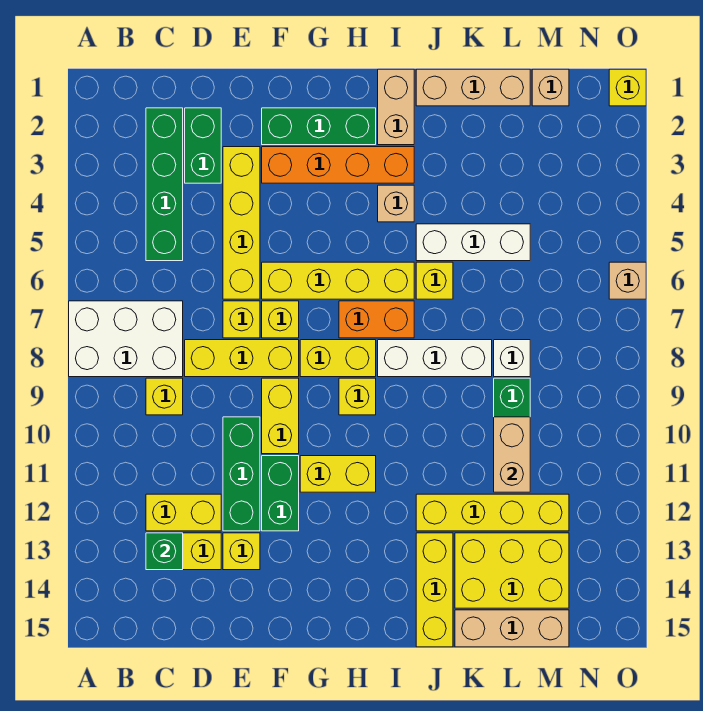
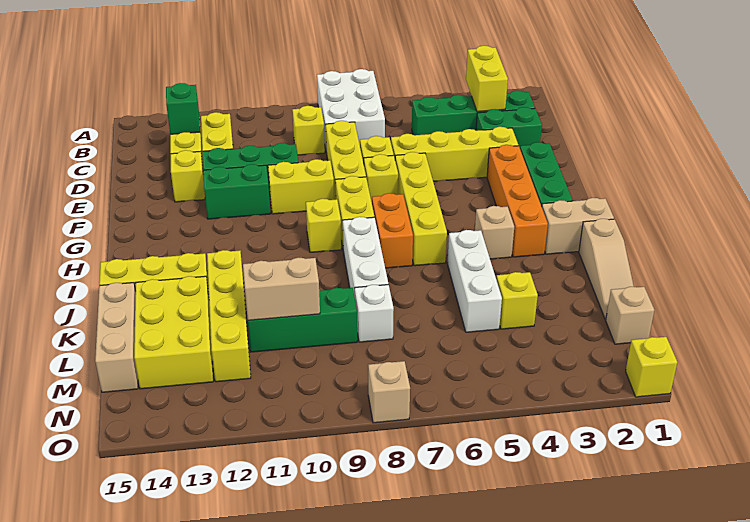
yellow brick G11:H11 level 1 -> yellow brick B3:C3 level 2
tan brick J1:L1 level 1 -> tan slope J1:L1 level 1 top J
yellow brick J6 level 1 -> yellow brick L4 level 1
tan brick O6 level 1 -> tan brick O8 level 1

